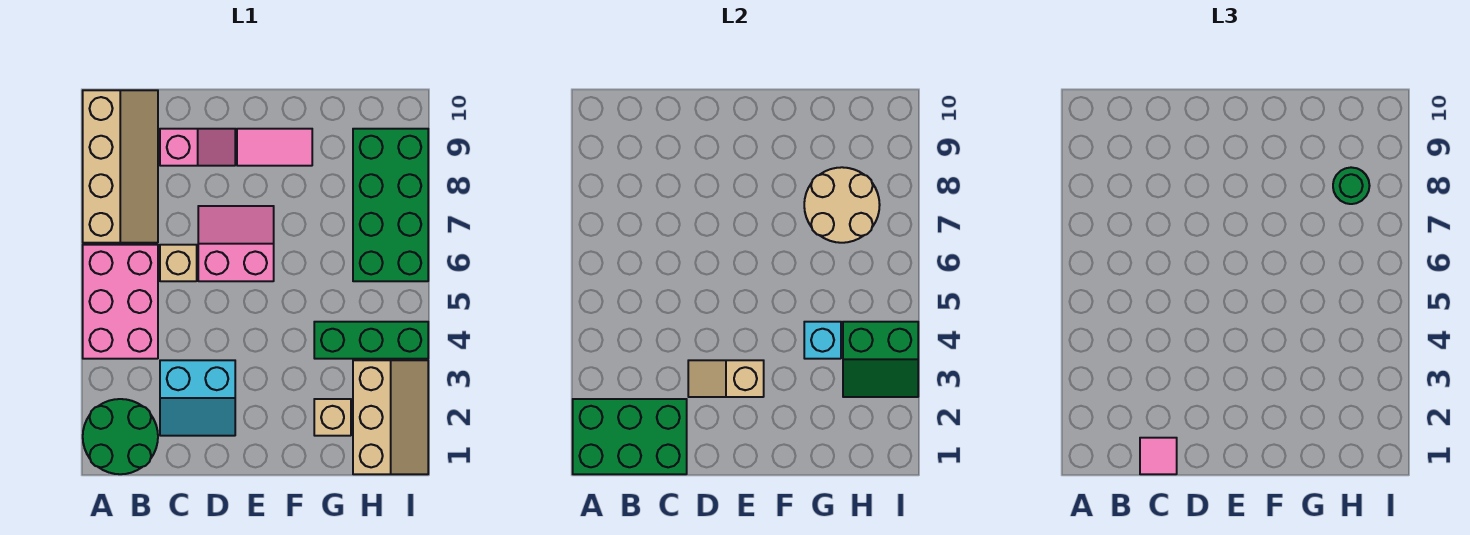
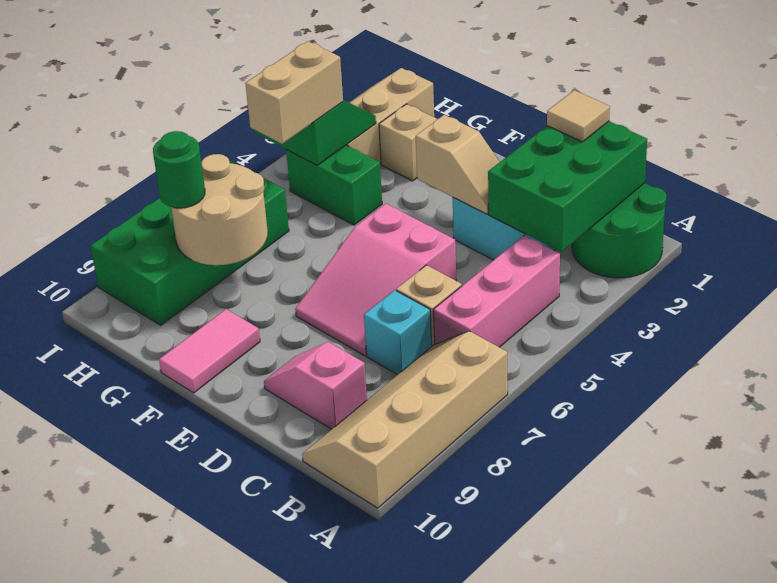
green brick A1:C2 level 2 -> green brick B1:C3 level 2
pink brick A4:B6 level 1 -> pink brick B4:B6 level 1
pink tile C1 level 3 -> tan tile C1 level 3
pink slope D6:E7 level 1 top 6 -> pink slope D5:E7 level 1 top 5
pink tile E9:F9 level 1 -> pink tile F9:F10 level 1
green brick G4:I4 level 1 -> green brick G4:H4 level 1
cyan brick G4 level 2 -> cyan brick C7 level 1
none -> tan brick H4:H5 level 3

